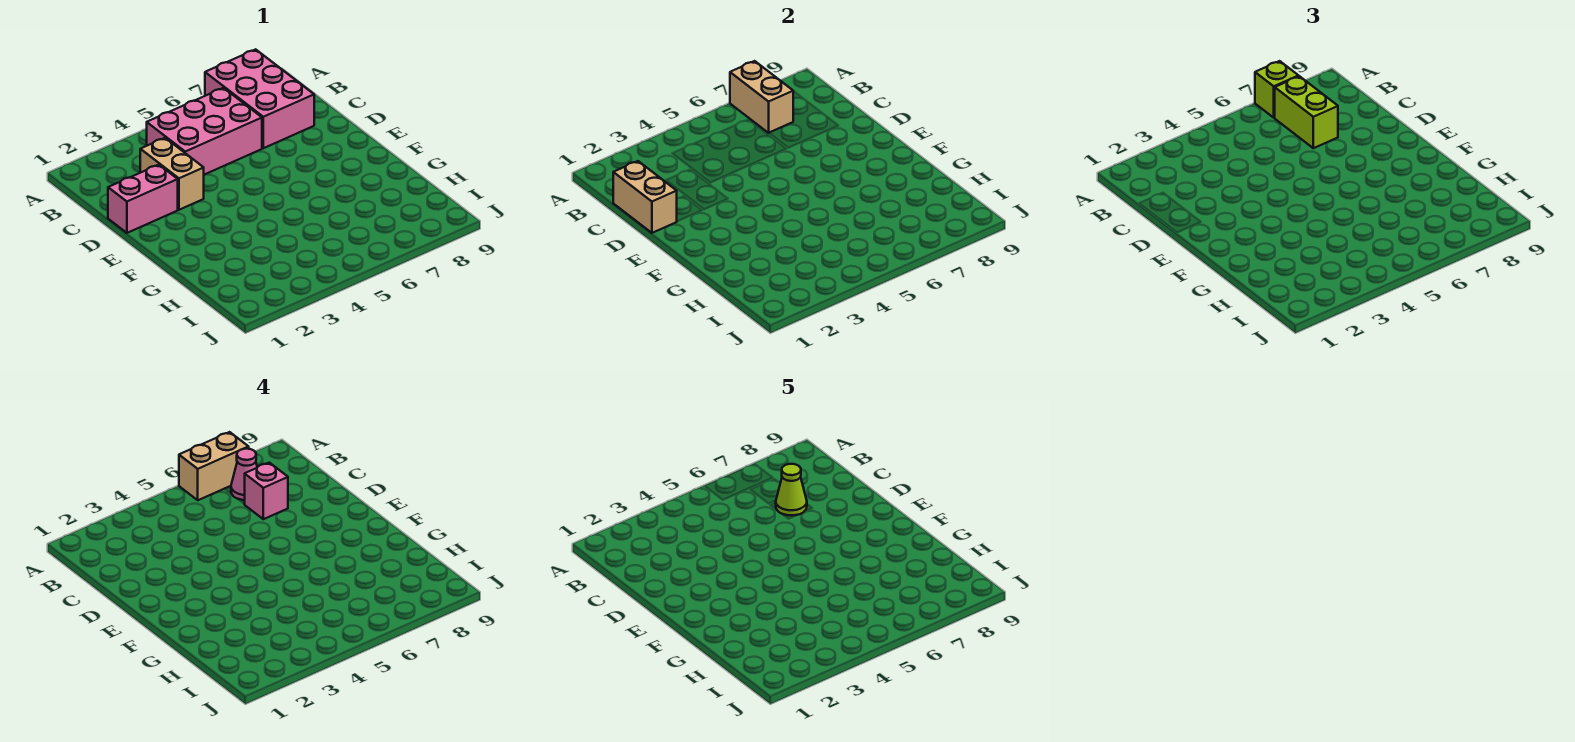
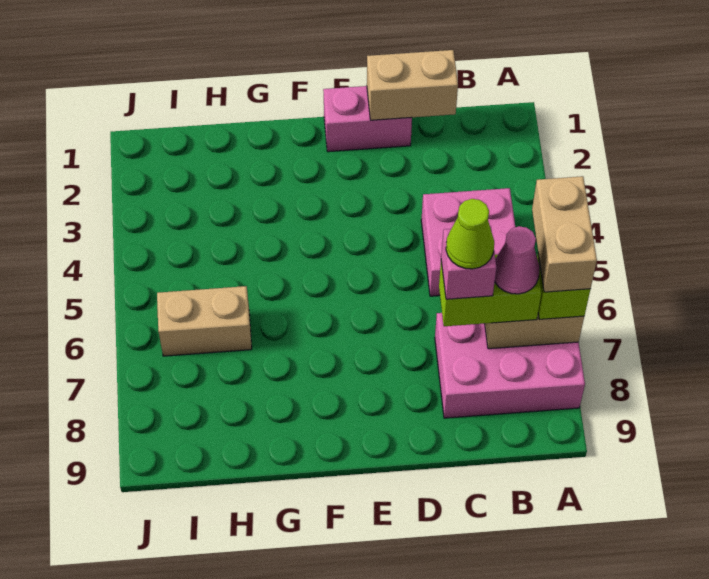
pink brick B4:C6 level 1 -> pink brick B4:C5 level 1
tan brick C3:D3 level 1 -> tan brick H6:I6 level 1
pink brick D1:D2 level 1 -> pink brick D1:E1 level 1

